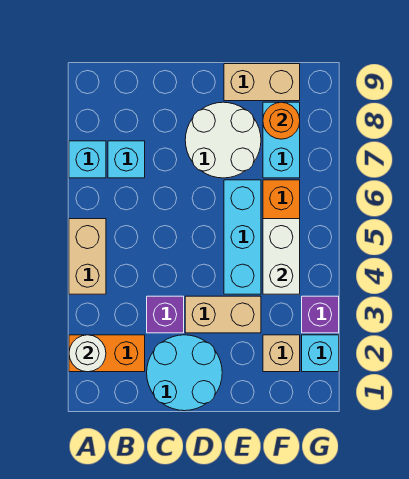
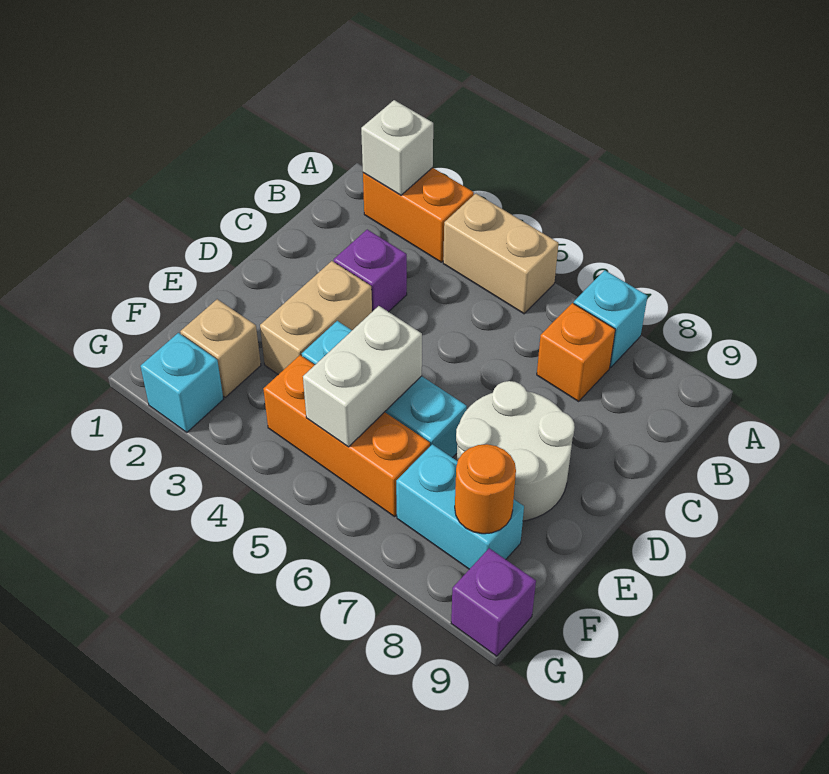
orange brick A2:B2 level 1 -> orange brick A2:A3 level 1
white round brick A2 level 2 -> white brick A2 level 2
cyan brick B7 level 1 -> orange brick B7 level 1
cyan round brick C1:D2 level 1 -> none
tan brick E9:F9 level 1 -> none
white brick F4:F5 level 2 -> white brick E5:F5 level 2
purple brick G3 level 1 -> purple brick G9 level 1

